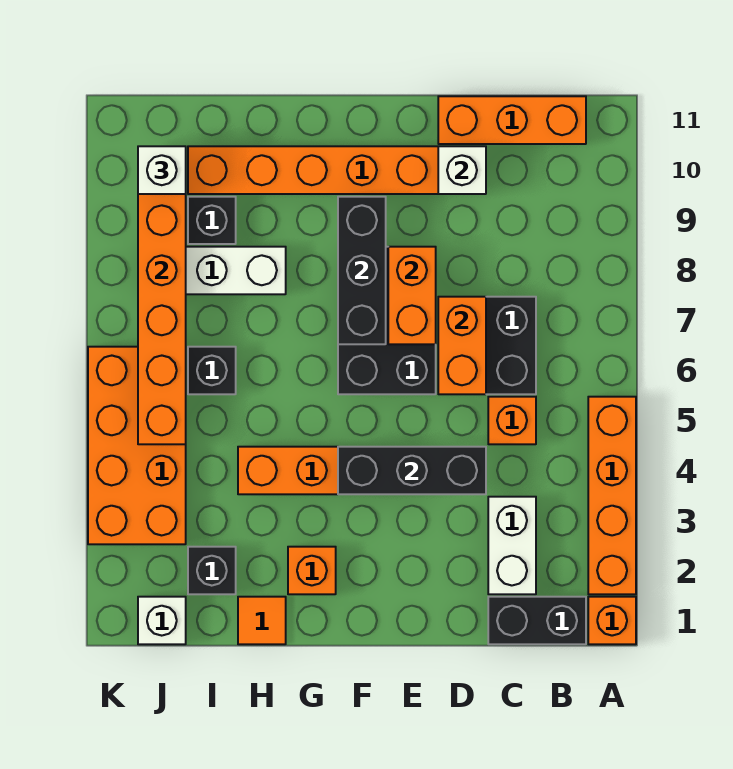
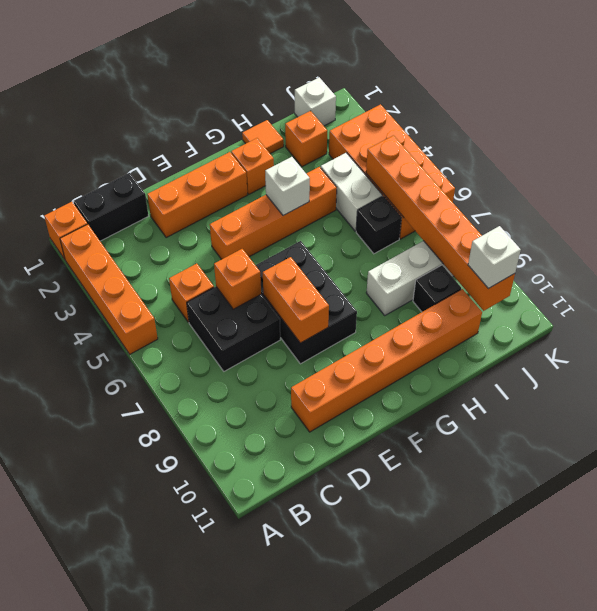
orange brick B11:D11 level 1 -> orange brick D2:F2 level 1
white brick C2:C3 level 1 -> white brick I4:I5 level 1
black brick D4:F4 level 2 -> none
orange brick D6:D7 level 2 -> orange brick D6 level 2
white brick D10 level 2 -> white brick G4 level 2
black brick F7:F9 level 2 -> none
black brick I2 level 1 -> orange brick I2 level 1

